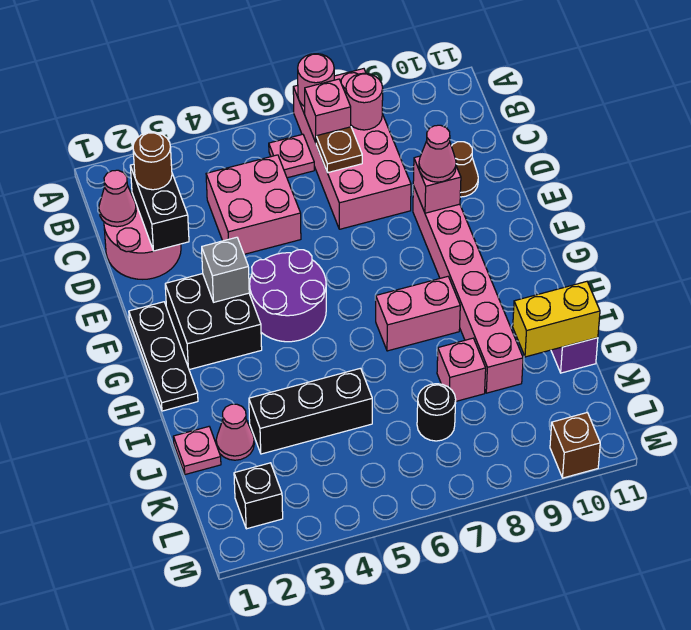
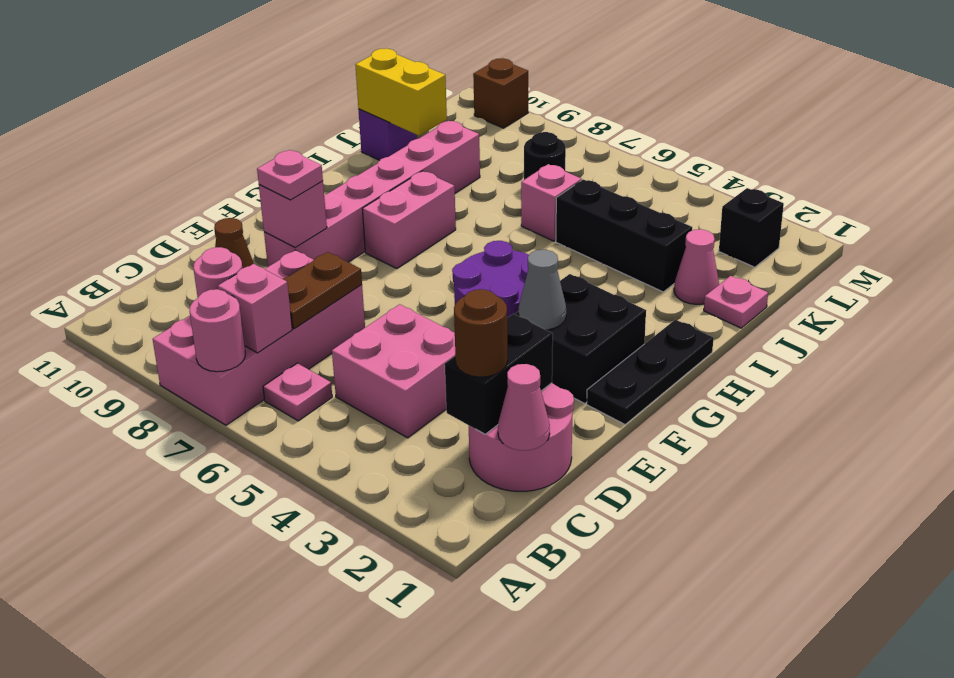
brown plate C7 level 2 -> brown plate C7:D7 level 2
pink cone E9 level 3 -> pink plate E9 level 3
grey brick F3 level 2 -> grey cone F3 level 2
pink brick H7:H8 level 1 -> pink brick G8:H8 level 1
pink brick J8 level 1 -> pink brick J6 level 1

